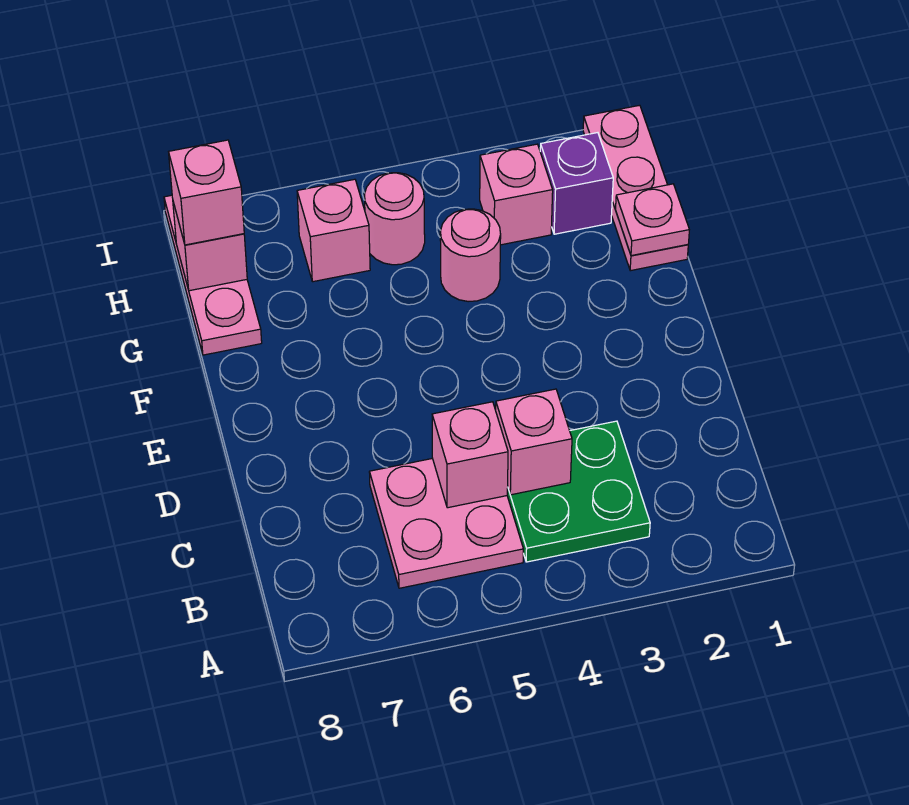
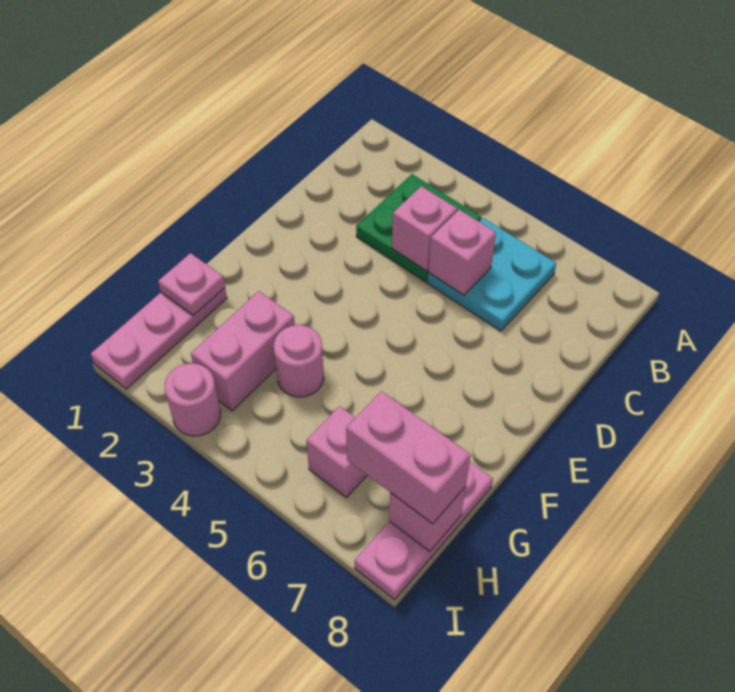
pink plate B5:C6 level 1 -> cyan plate B5:C6 level 1
purple brick H2 level 1 -> none
pink brick H3 level 1 -> pink brick G3:H3 level 1
pink round brick H5 level 1 -> pink round brick I3 level 1
pink brick H8 level 3 -> pink brick H7:H8 level 3

